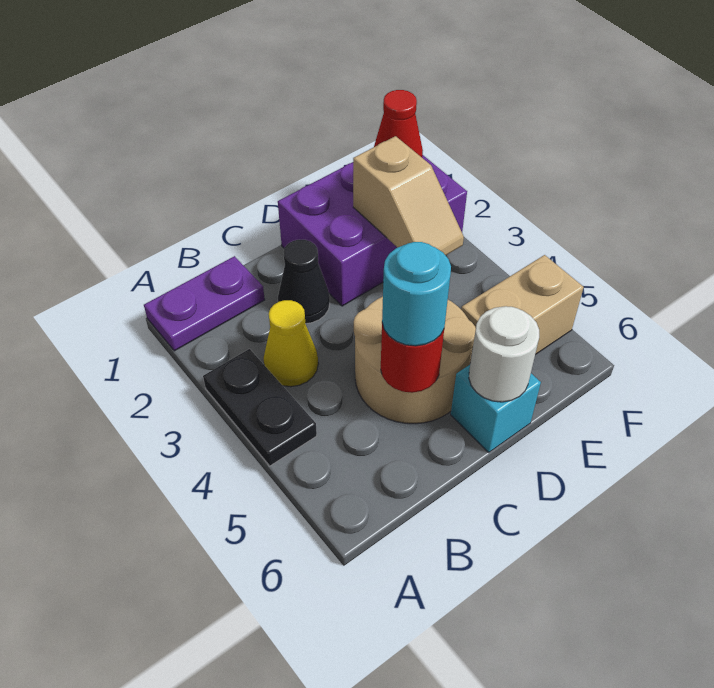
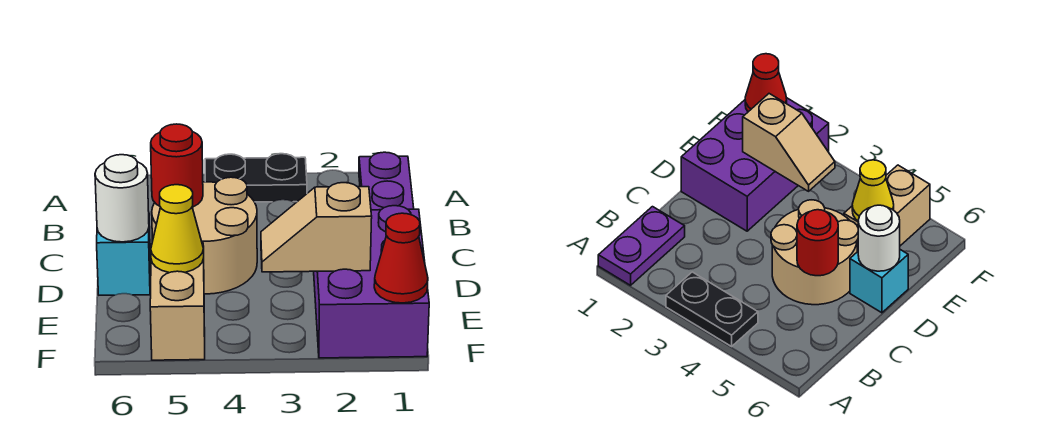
yellow cone B3 level 1 -> yellow cone E5 level 2
black cone C2 level 1 -> none
cyan round brick C5 level 3 -> none

